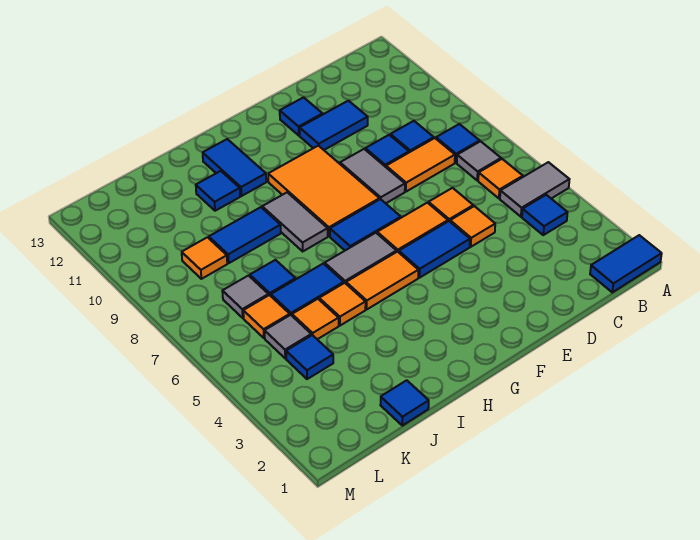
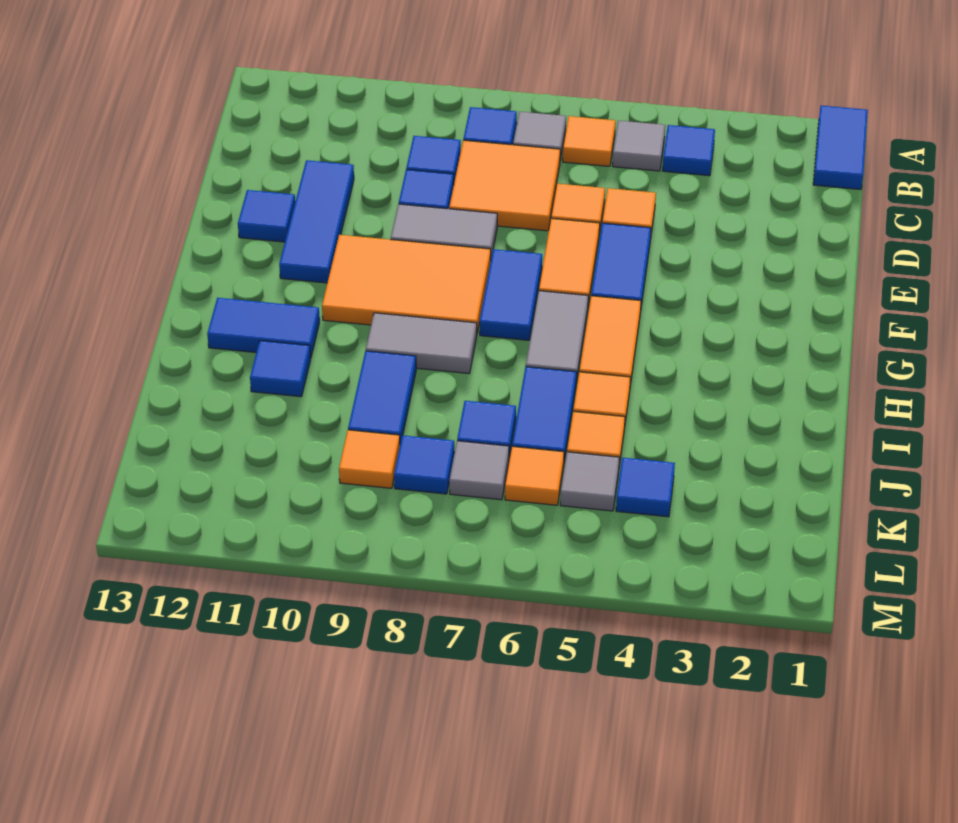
grey tile A5:B5 level 1 -> grey tile B5 level 1
orange tile C8:D8 level 1 -> orange tile C7:D8 level 1
blue tile D11:E11 level 1 -> blue tile D11:F11 level 1
blue tile J1 level 1 -> blue tile K8 level 1

